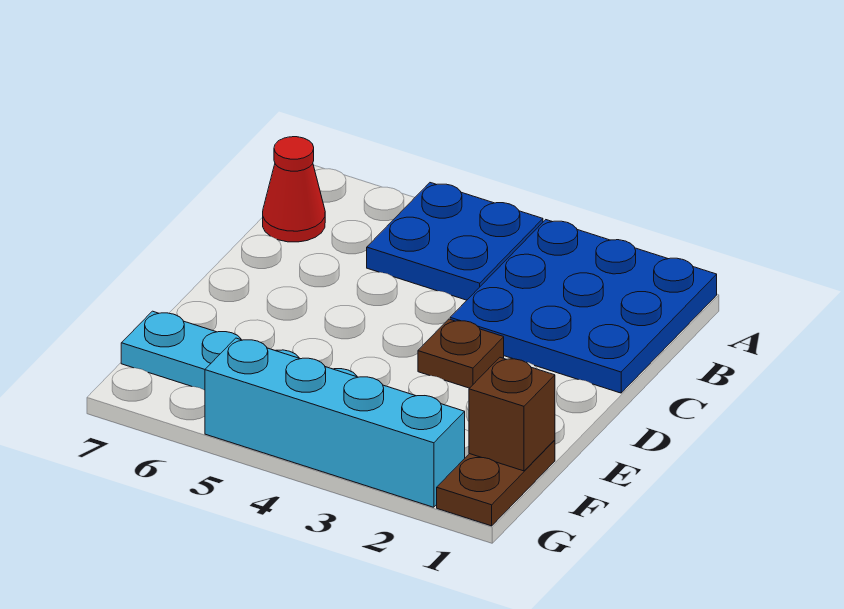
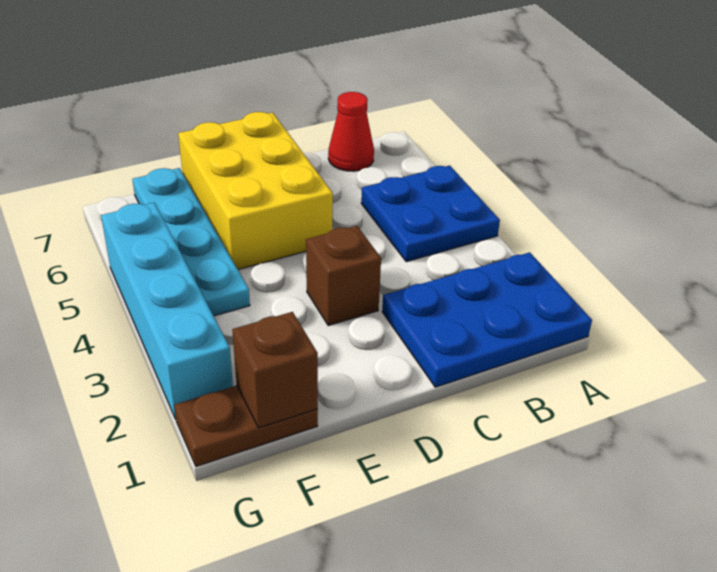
blue plate A1:C3 level 1 -> blue plate A1:C2 level 1
brown plate D3 level 1 -> brown brick D3 level 1
none -> yellow brick D5:E7 level 1

